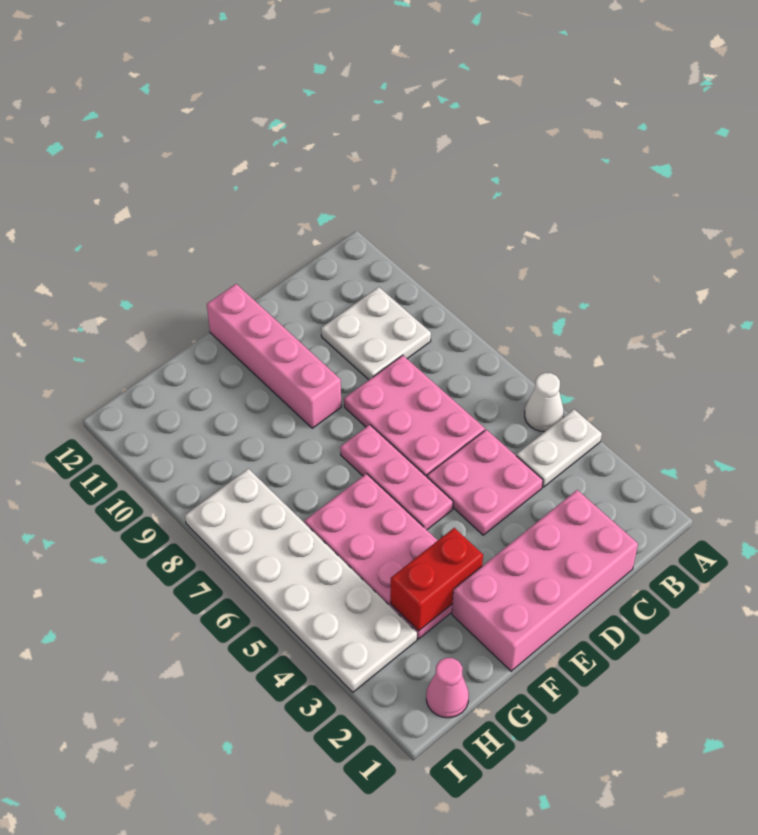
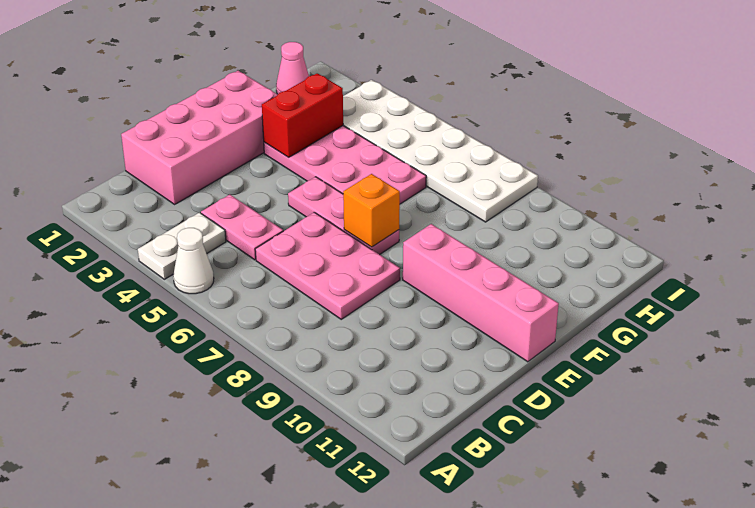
white plate B9:C10 level 1 -> none
pink plate C4:D5 level 1 -> pink plate C4:C5 level 1
none -> orange brick E7 level 2

